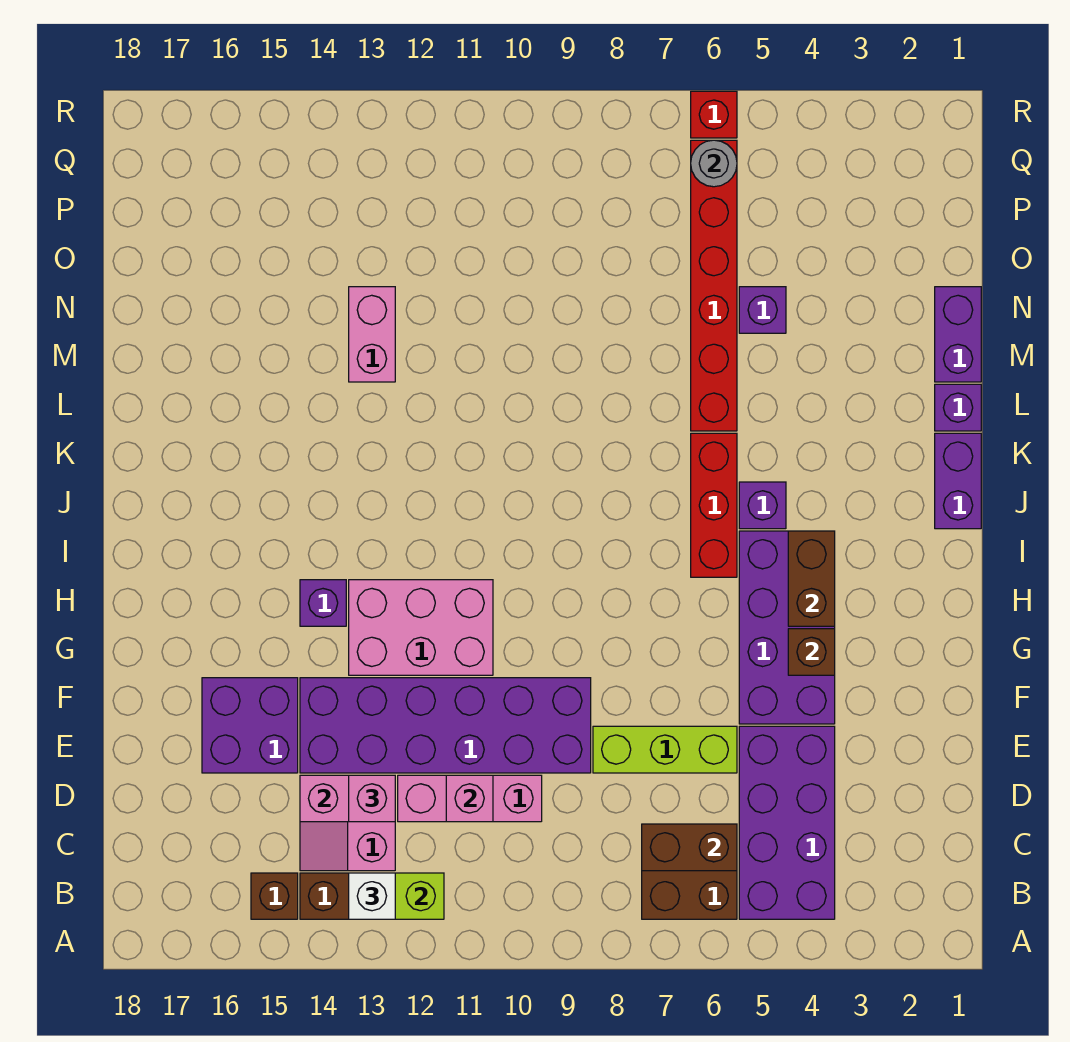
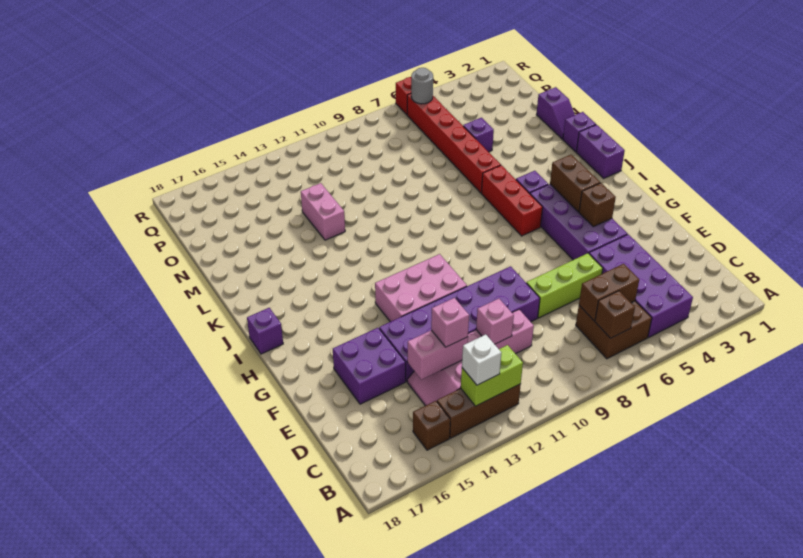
none -> brown brick B7 level 2
purple brick H14 level 1 -> purple brick I18 level 1
purple brick M1:N1 level 1 -> purple slope M1:N1 level 1 top N

